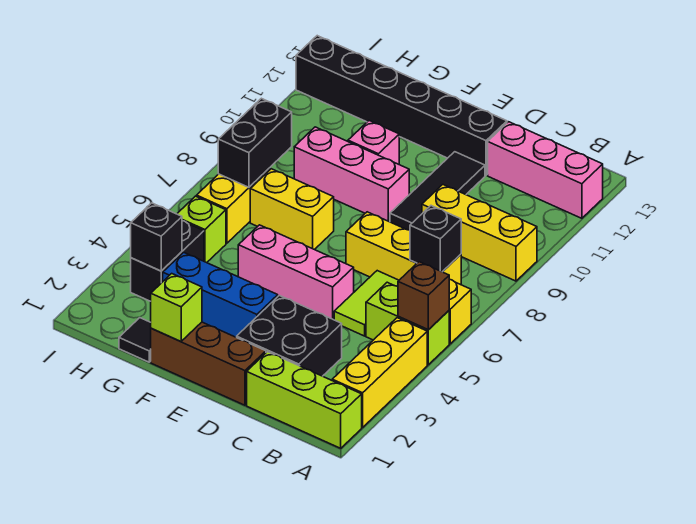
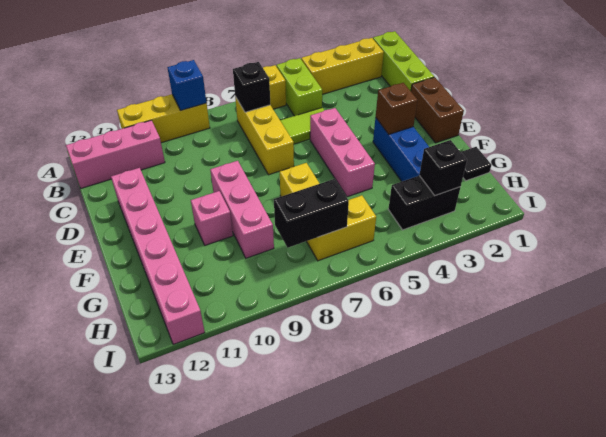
brown brick A5 level 2 -> brown brick E3 level 2
yellow brick A9:C9 level 1 -> yellow brick A9:A11 level 1
none -> blue brick A9 level 2
pink brick A12:C12 level 1 -> pink brick B11:B13 level 1
black brick C2:D3 level 1 -> none
brown brick D1:F1 level 1 -> brown brick D1:E1 level 1
black tile D9:D11 level 1 -> none
black brick D12:I12 level 1 -> pink brick D12:I12 level 1
lime brick F1 level 2 -> none
lime brick H5 level 1 -> none

